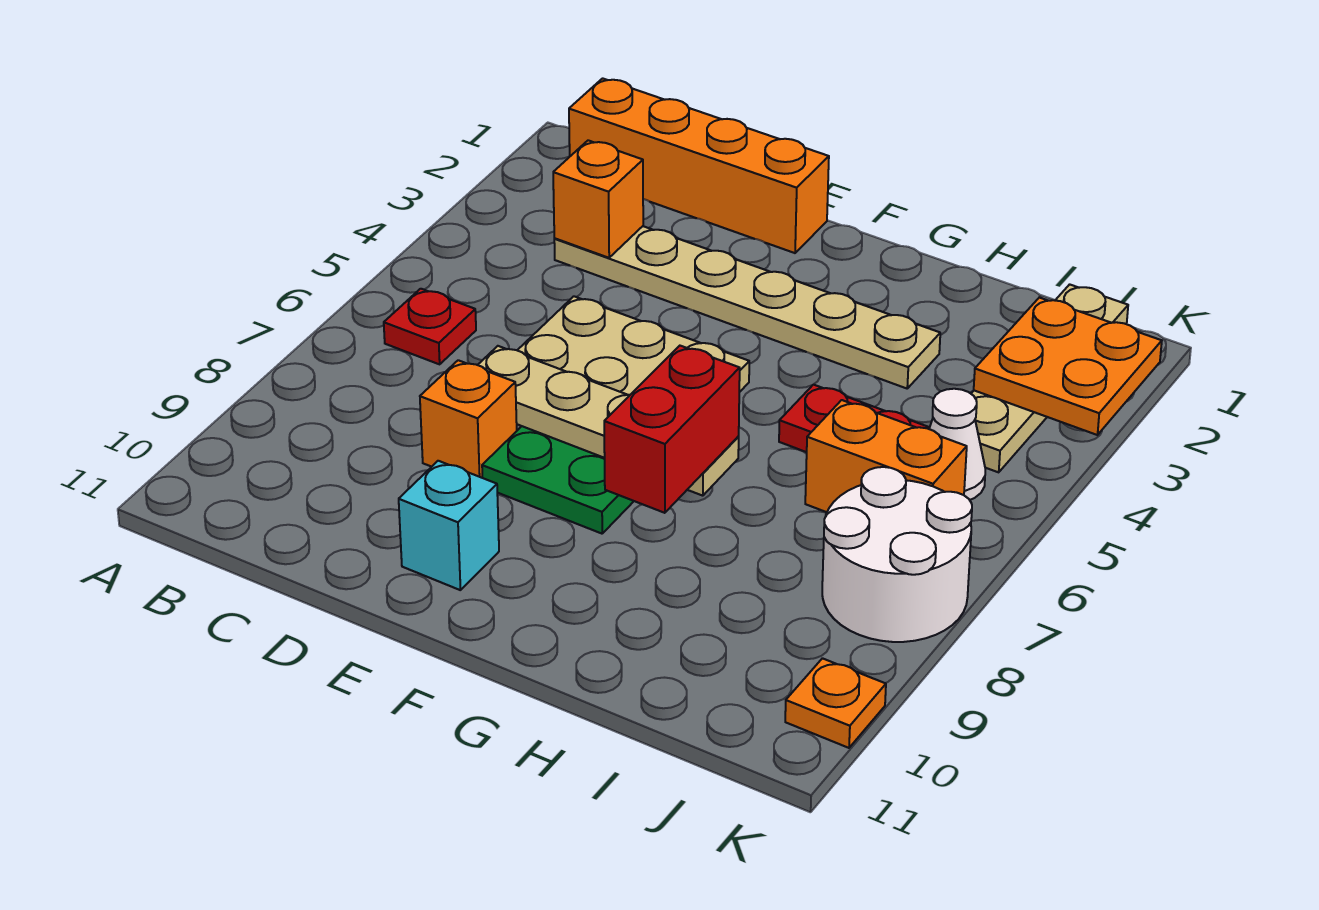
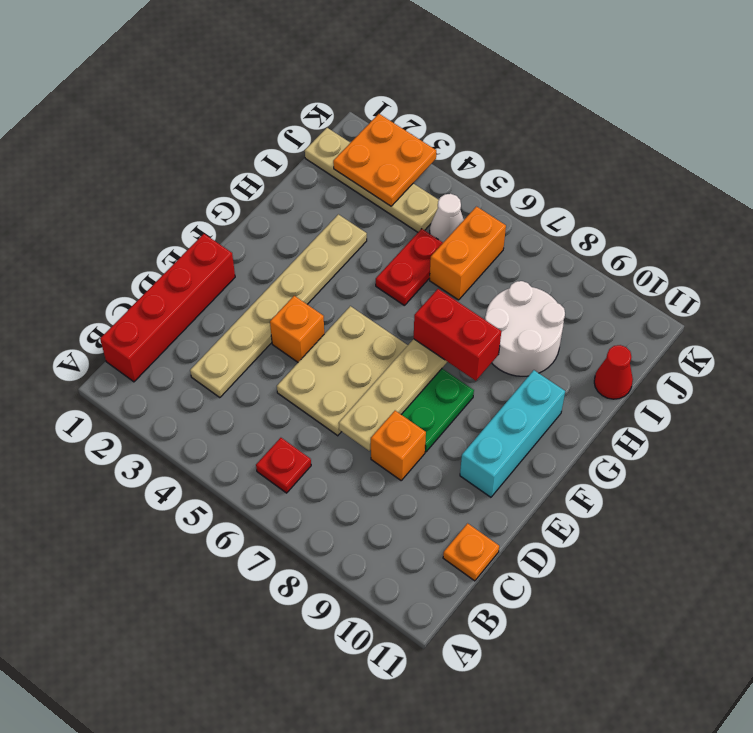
orange brick B1:E1 level 1 -> red brick B1:E1 level 1
orange brick C3 level 2 -> orange brick E4 level 1
cyan brick E10 level 1 -> cyan brick E10:G10 level 1
none -> red cone I11 level 1
white round brick J7:K8 level 1 -> white round brick H8:I9 level 1
orange plate K10 level 1 -> orange plate C11 level 1

